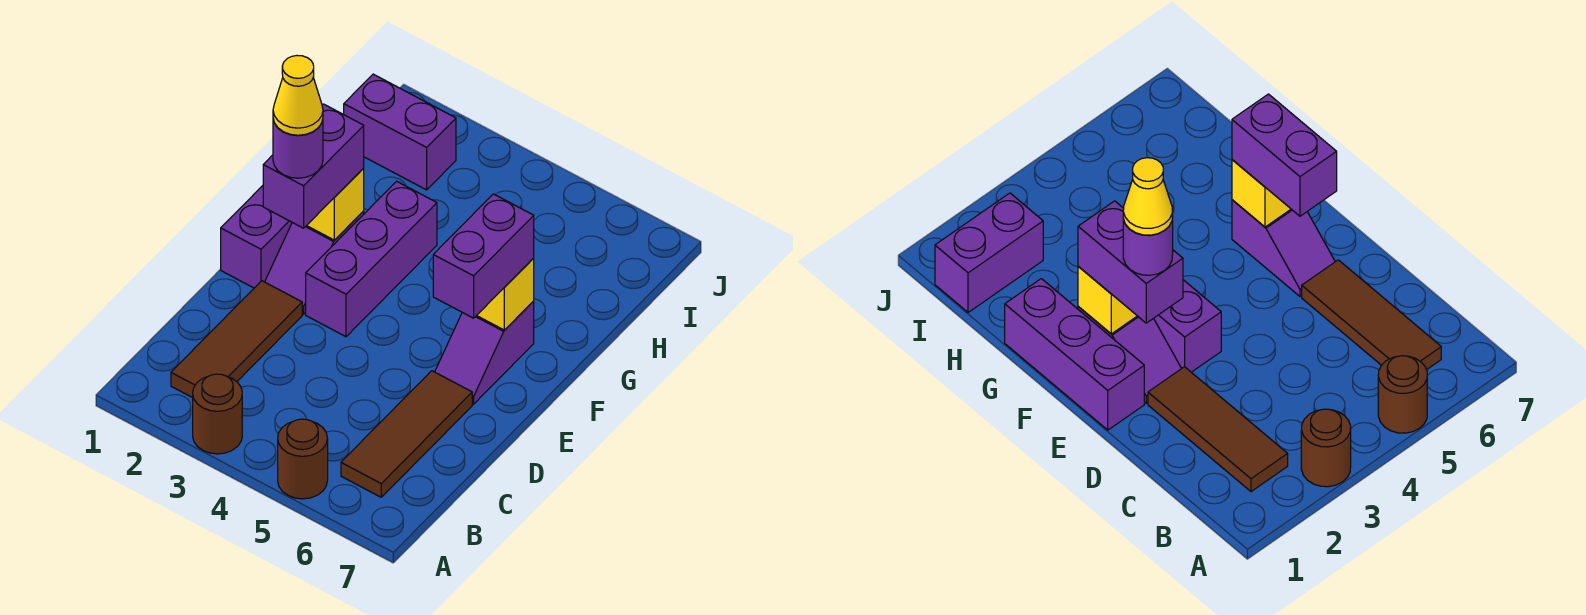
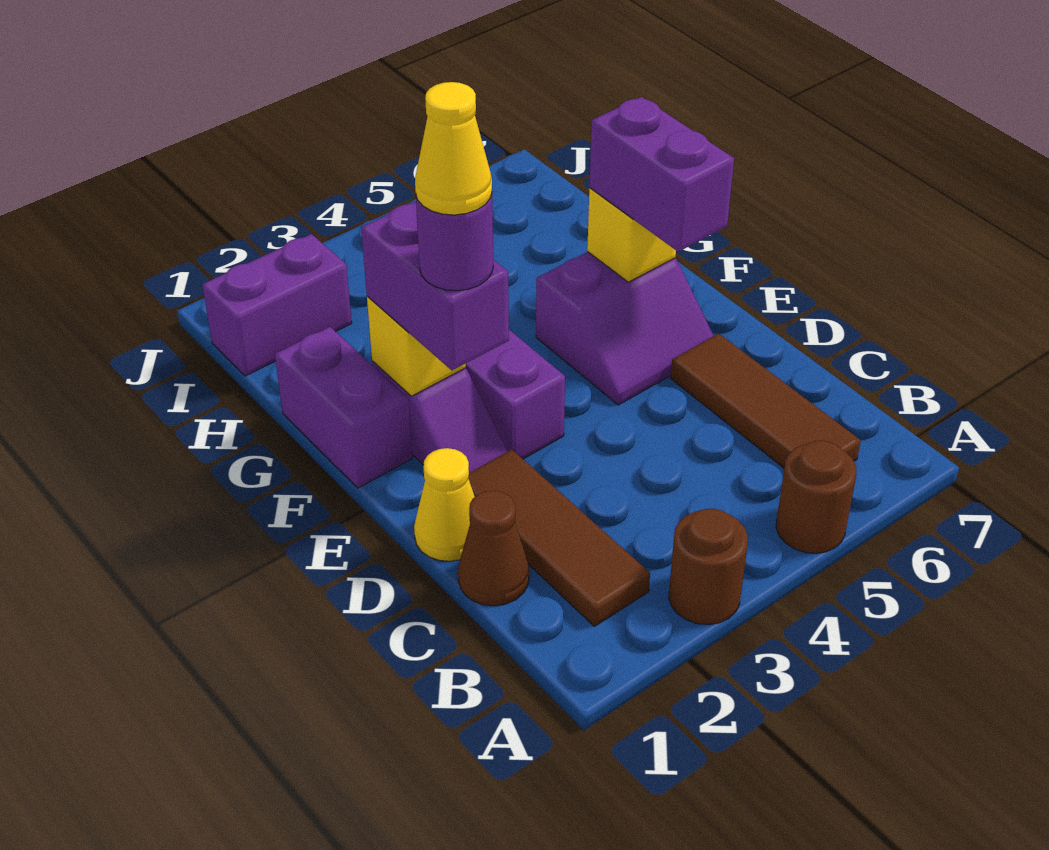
none -> brown cone C1 level 1
none -> yellow cone D1 level 1
purple brick E1:G1 level 1 -> purple brick F1:G1 level 1
purple slope E6:F6 level 1 top F -> purple slope E5:F6 level 1 top F

